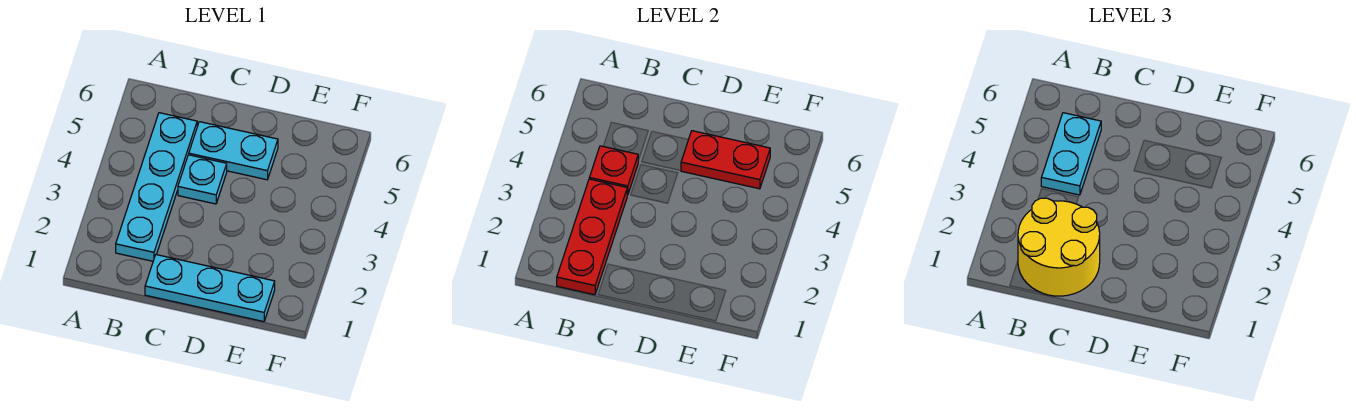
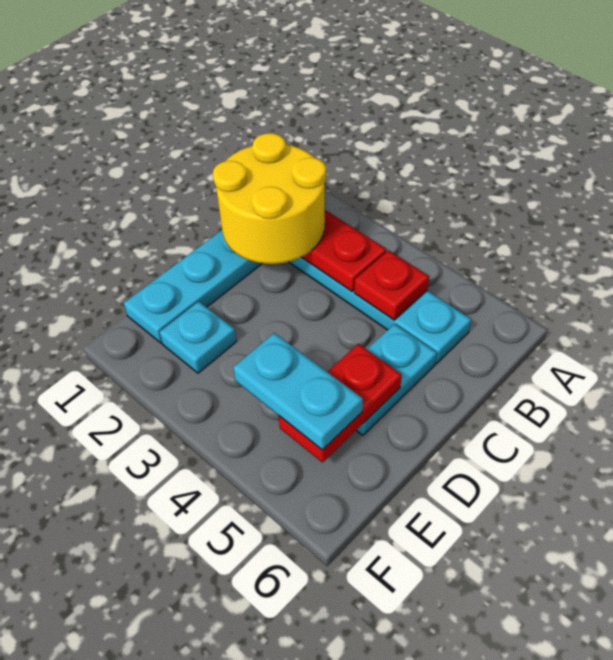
cyan plate B4:B5 level 3 -> cyan plate E4:E5 level 3
cyan plate C4 level 1 -> cyan plate E2 level 1

